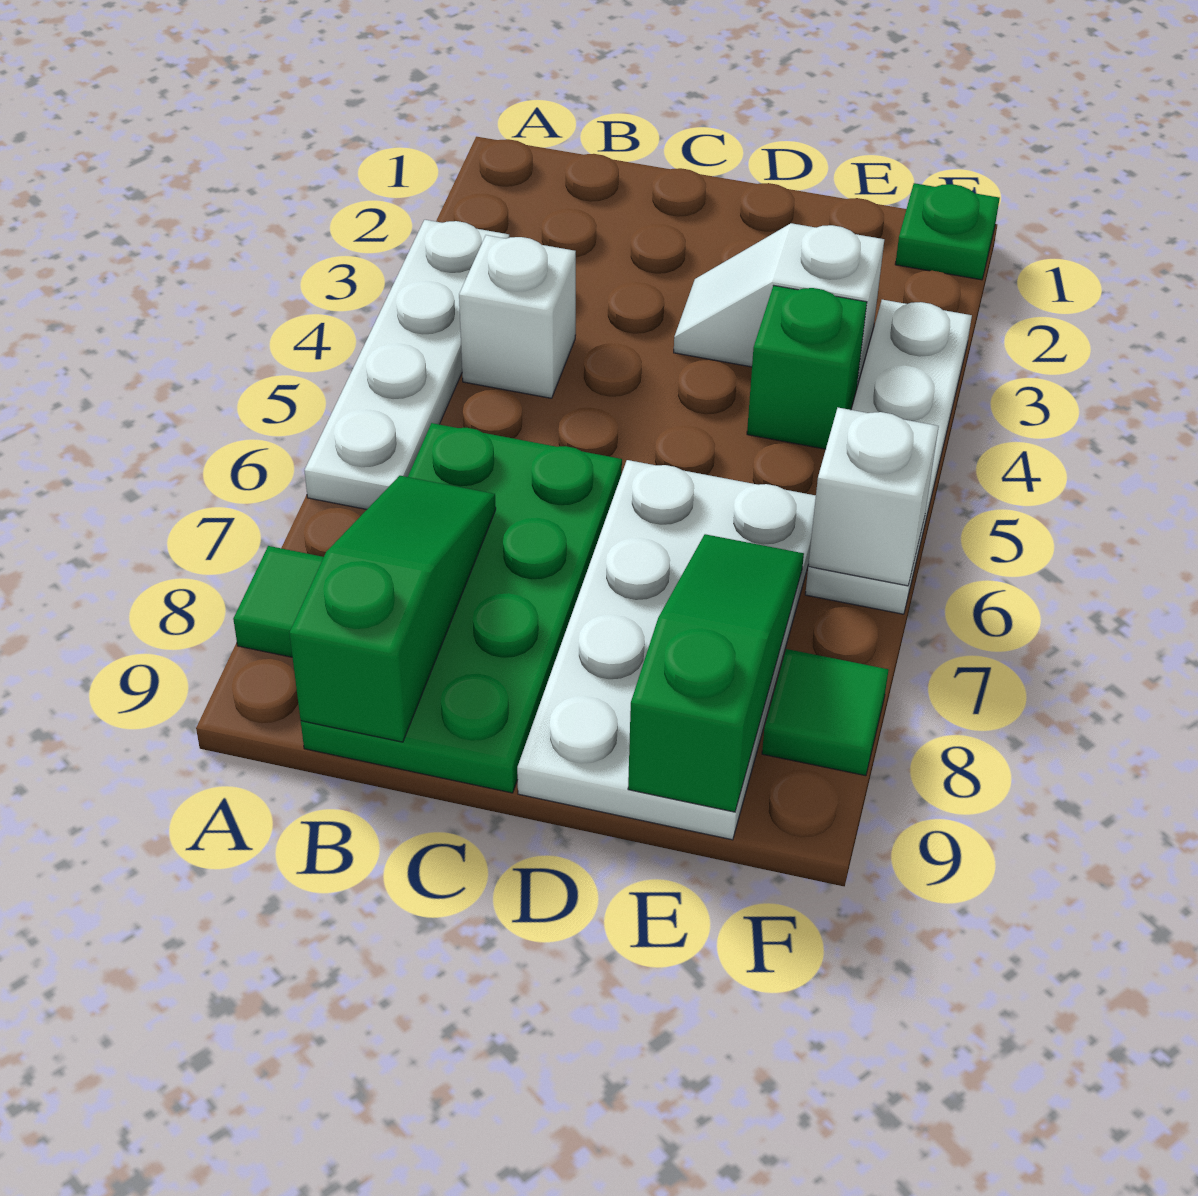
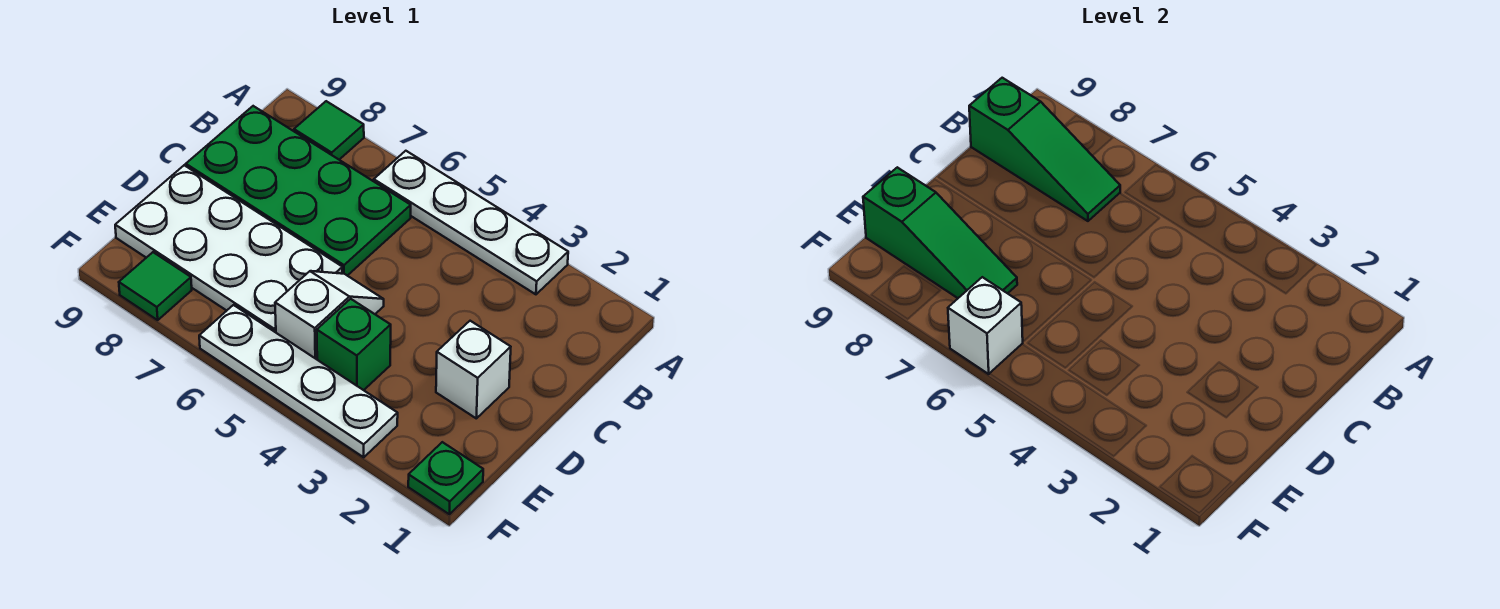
white brick B4 level 1 -> white brick D2 level 1
white slope D3:E3 level 1 top E -> white slope D5:E5 level 1 top E

